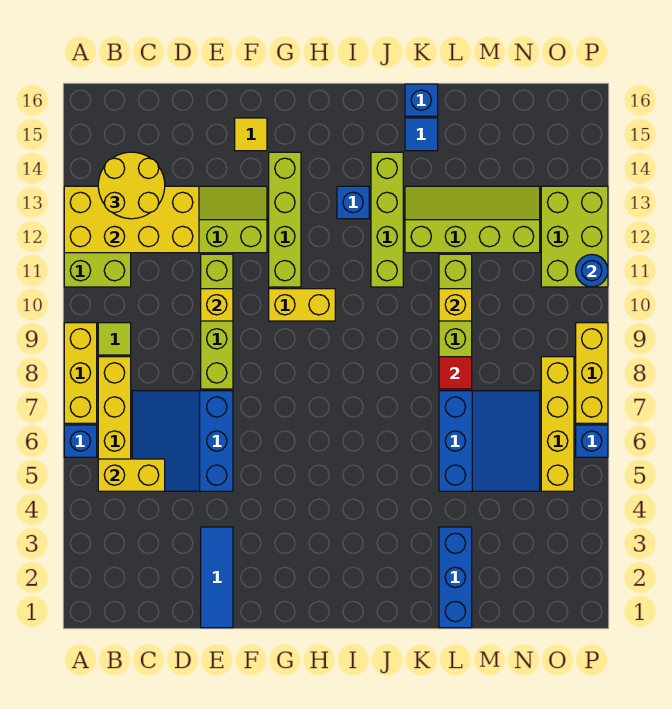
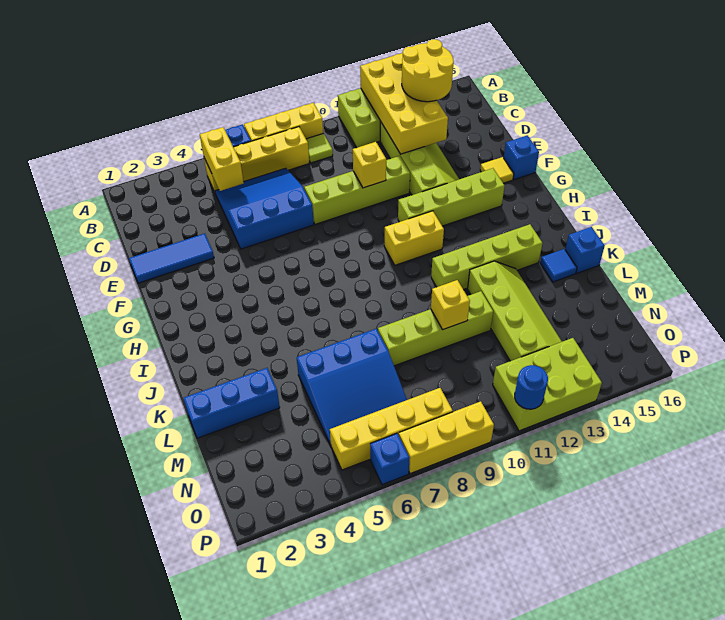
yellow brick G10:H10 level 1 -> yellow brick H10:H11 level 1
blue brick I13 level 1 -> blue brick F16 level 1
red tile L8 level 2 -> none

